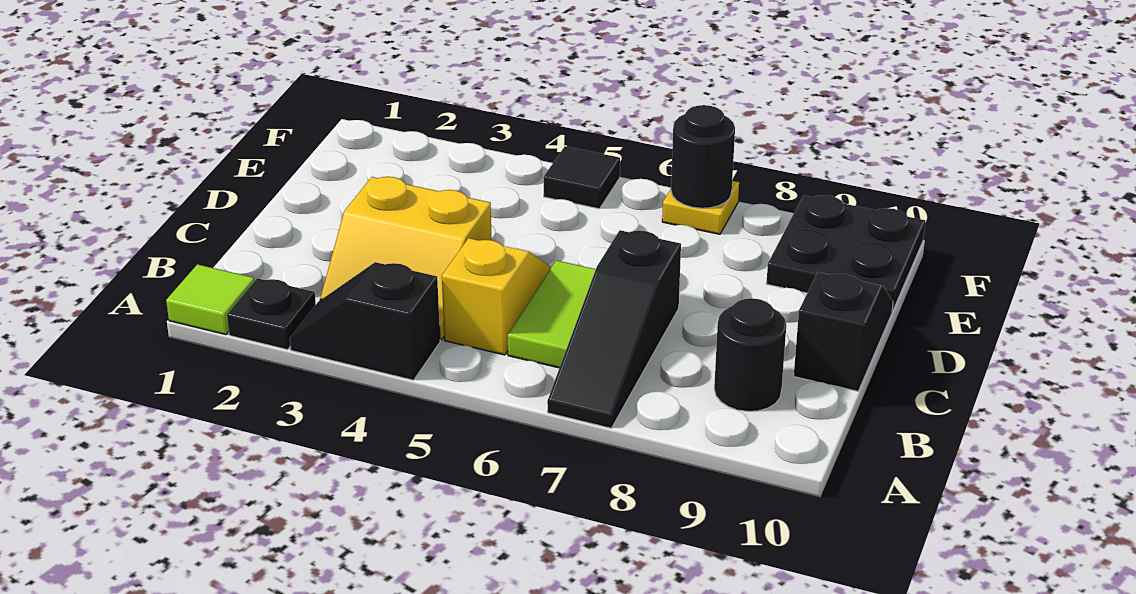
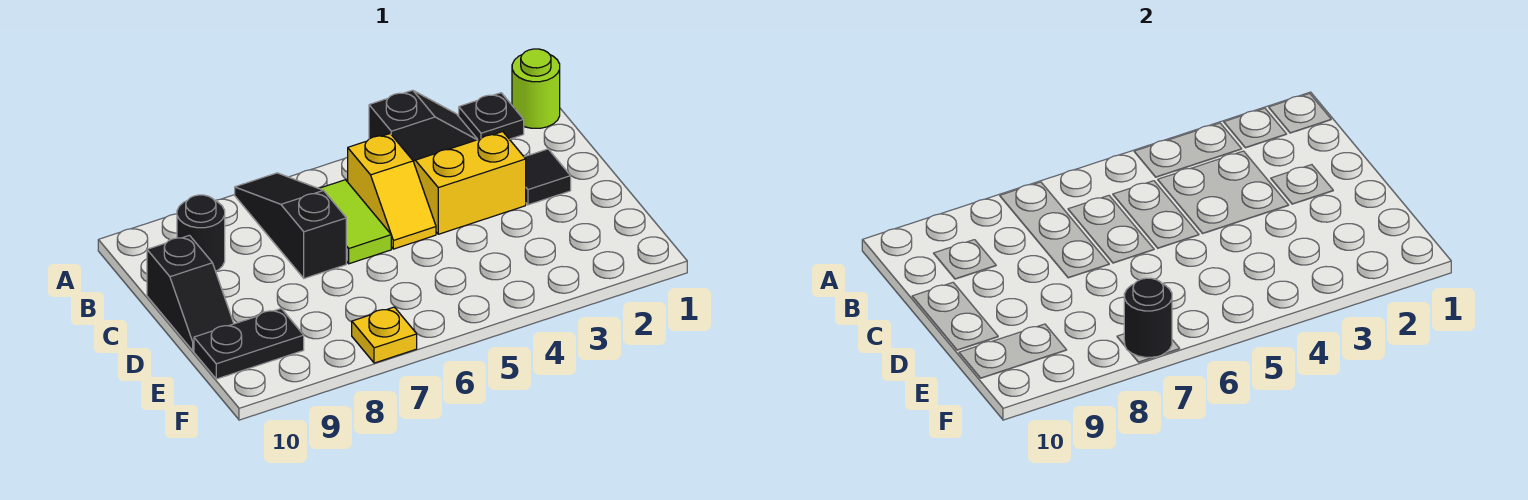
lime tile A1 level 1 -> lime round brick A1 level 1
black plate E9:F10 level 1 -> black plate E9:E10 level 1
black tile F5 level 1 -> black tile C2 level 1

